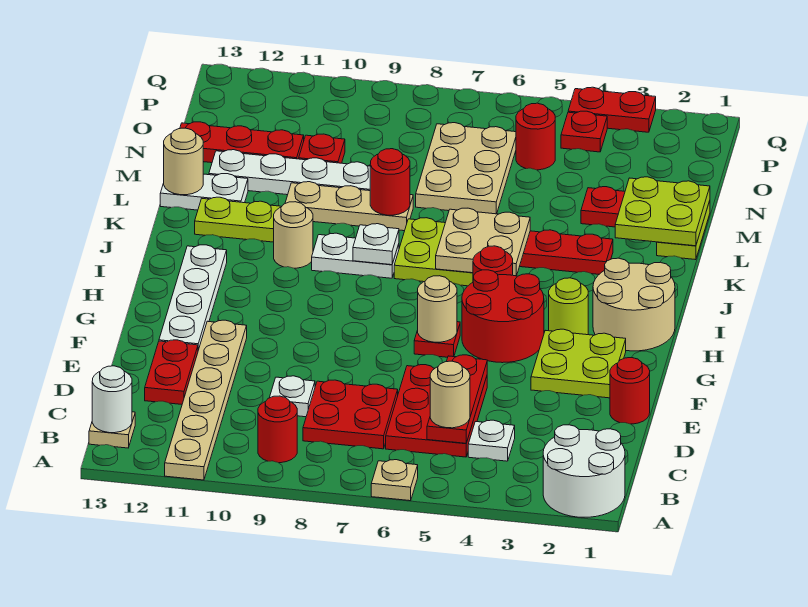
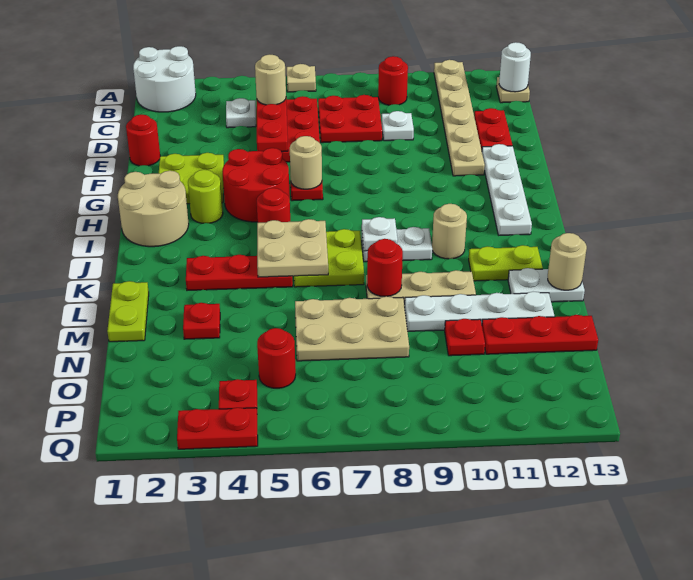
lime plate L1:M2 level 2 -> none
tan plate M6:O7 level 1 -> tan plate M6:N8 level 1

